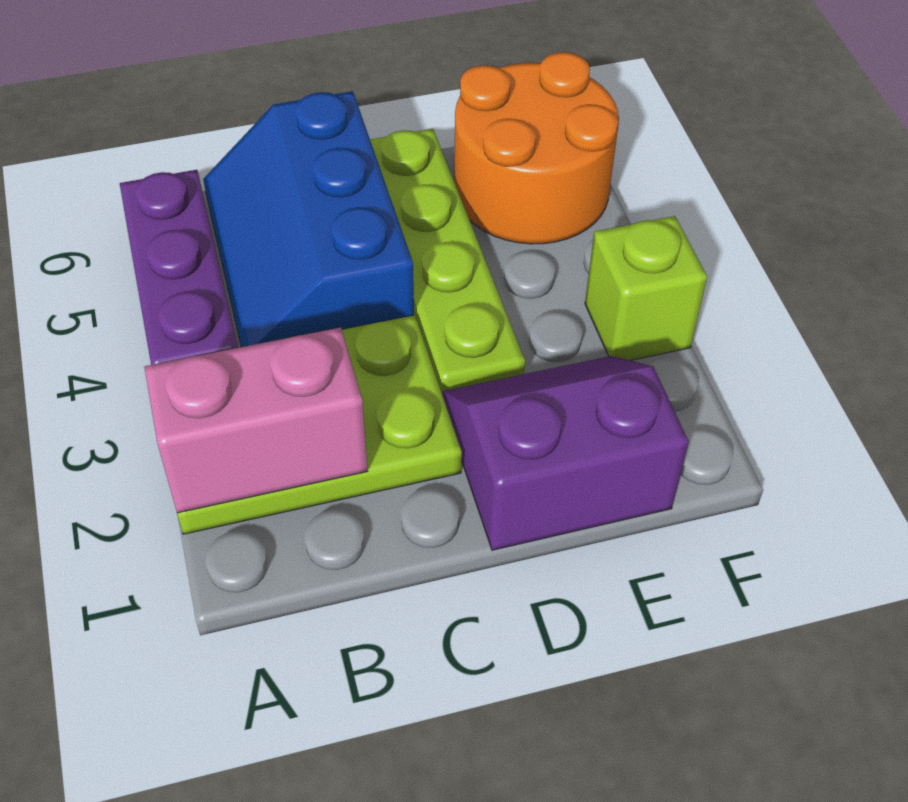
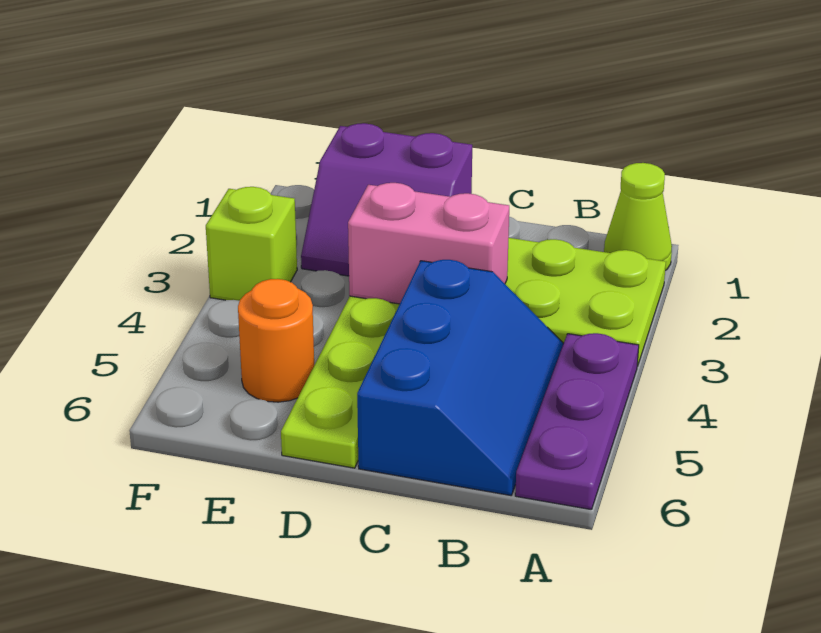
none -> lime cone A1 level 1
pink brick A2:B2 level 2 -> pink brick C3:D3 level 2
orange round brick E5:F6 level 1 -> orange round brick E5 level 1

